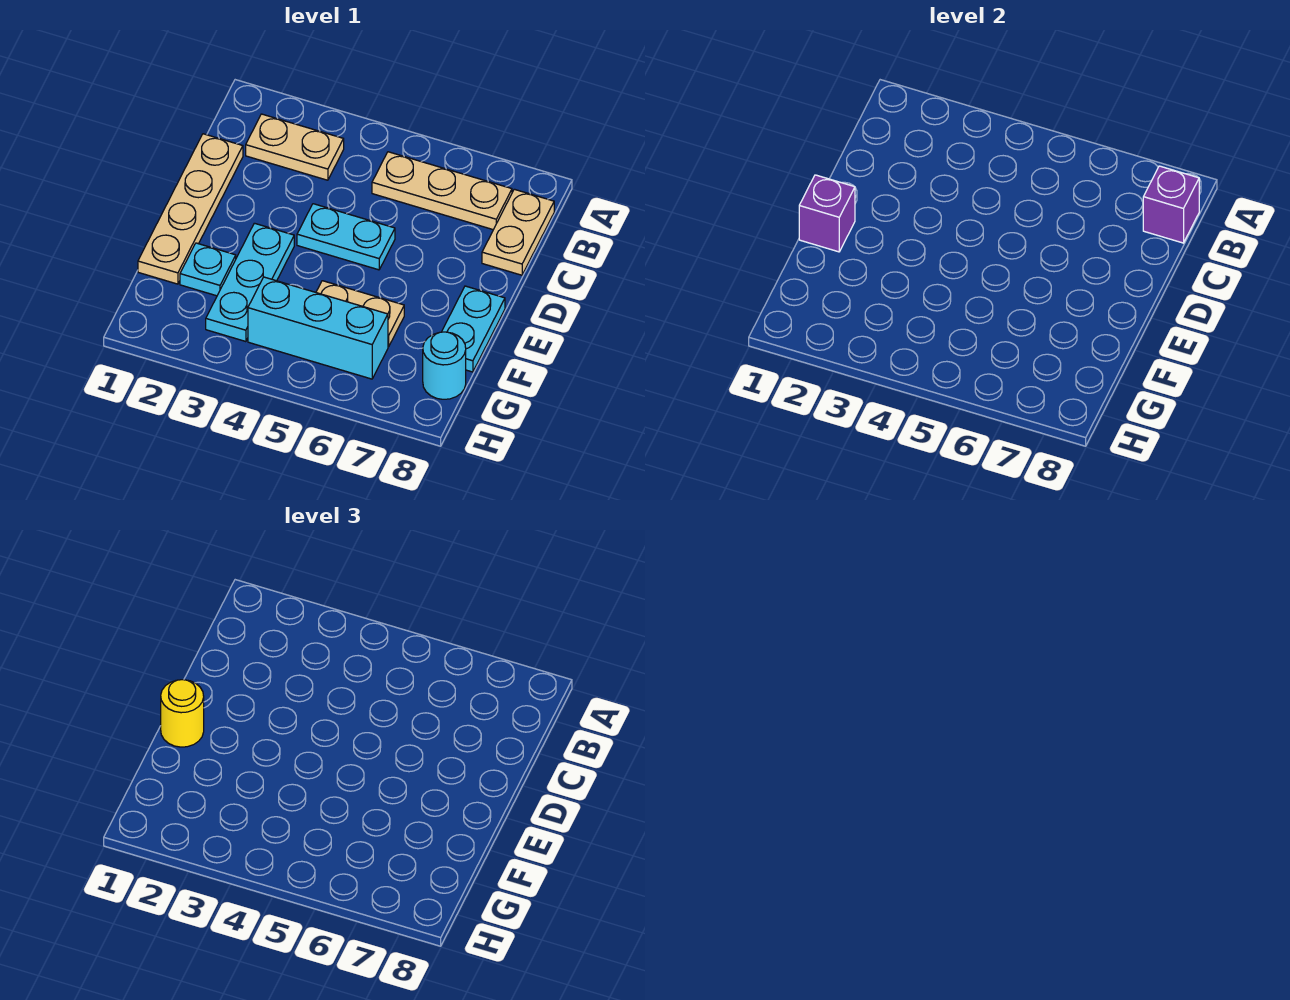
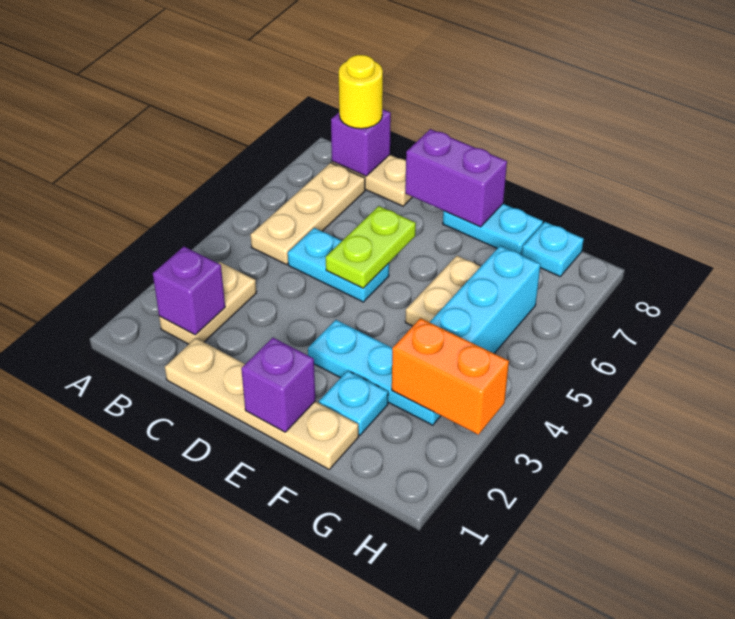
none -> purple brick B2 level 2
cyan plate D4:D5 level 1 -> cyan plate C5:D5 level 1
none -> lime plate D5:D6 level 2
none -> purple brick D8:E8 level 2
yellow round brick E1 level 3 -> yellow round brick B8 level 3
none -> orange brick G3:H3 level 2
cyan round brick G8 level 1 -> cyan plate G8 level 1

